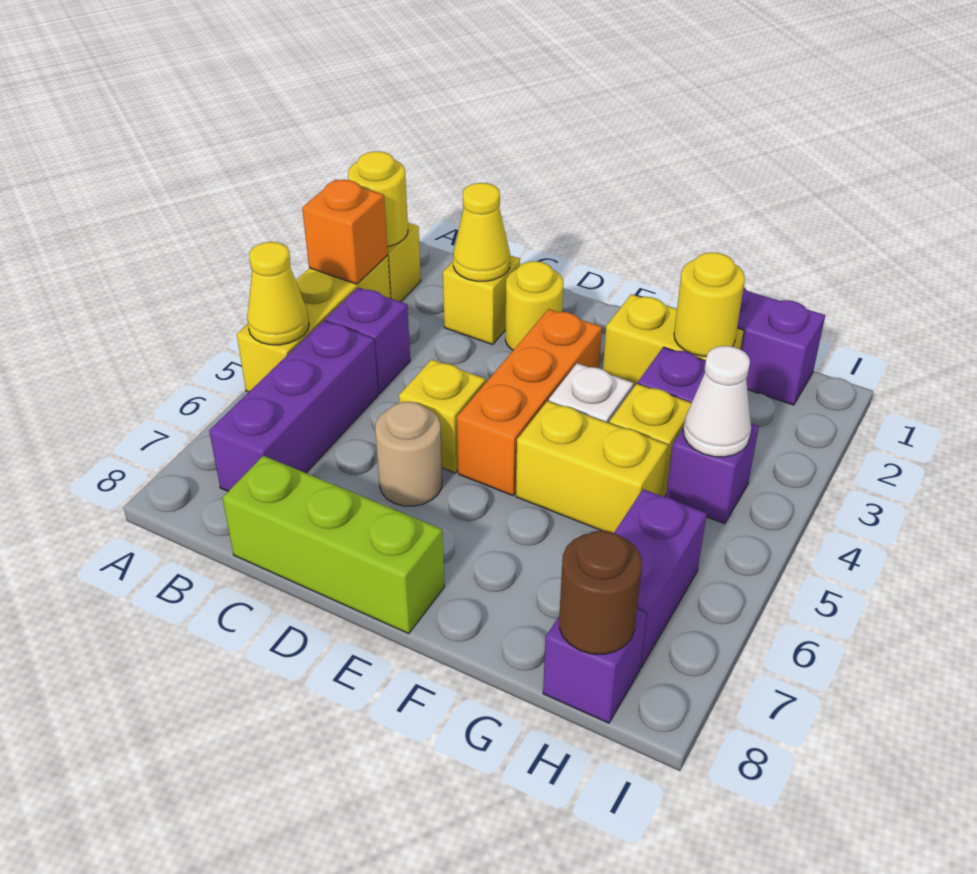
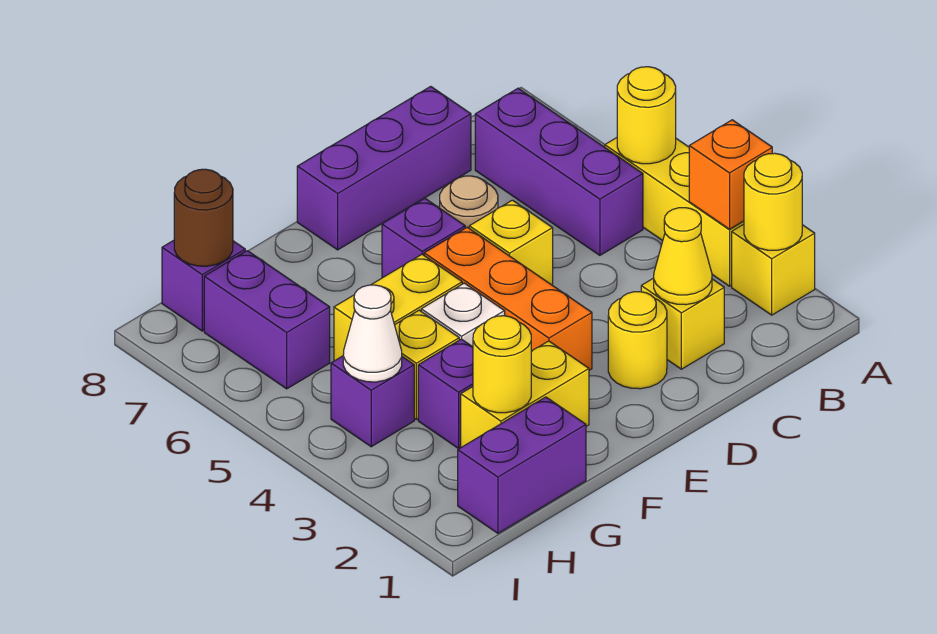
yellow cone A5 level 2 -> yellow round brick A5 level 2
purple brick B4 level 1 -> purple brick E6 level 1
lime brick C8:E8 level 1 -> purple brick C8:E8 level 1

